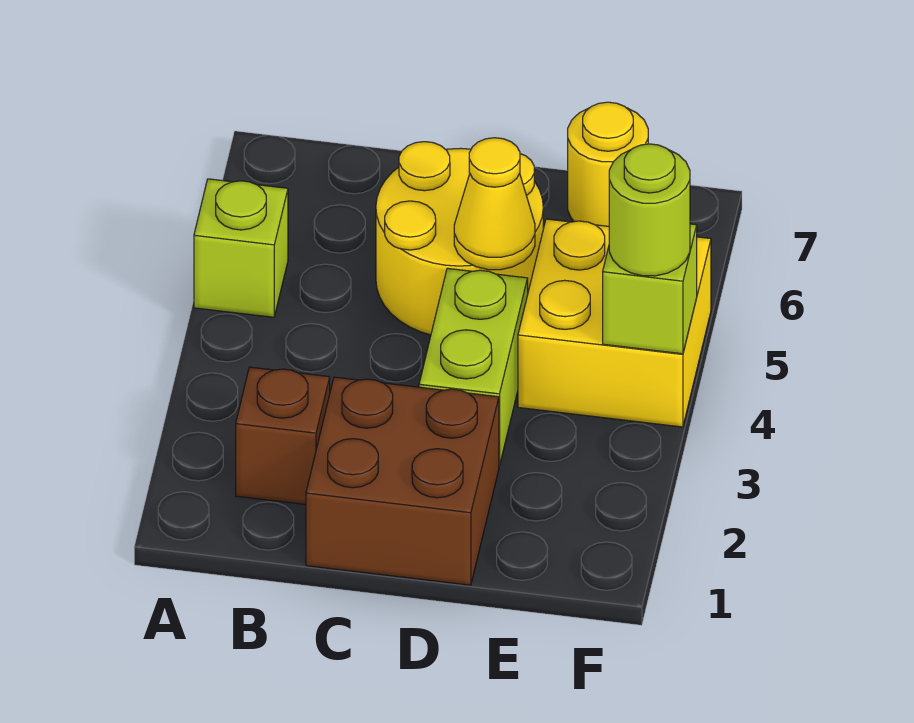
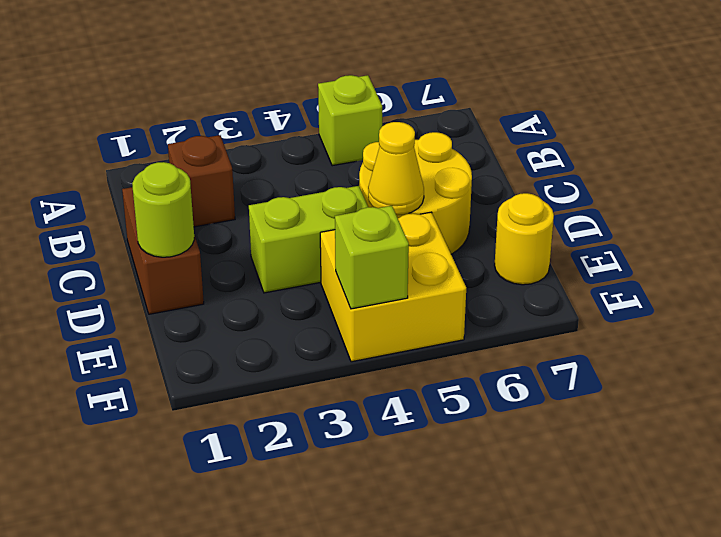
brown brick C1:D2 level 1 -> brown brick C1:D1 level 1
lime round brick F4 level 3 -> lime round brick D1 level 2

